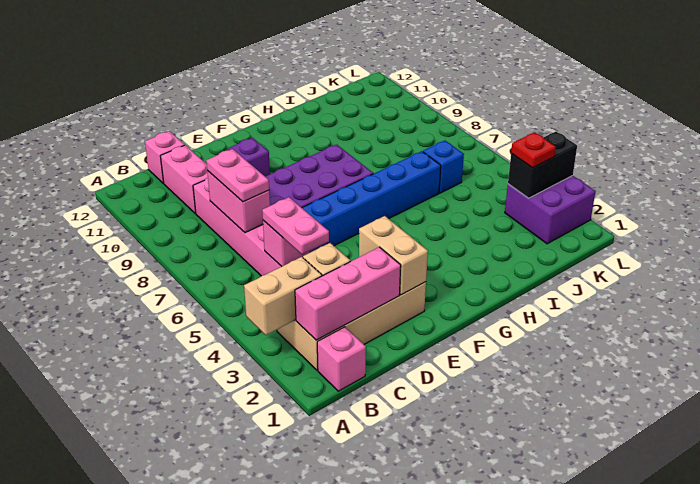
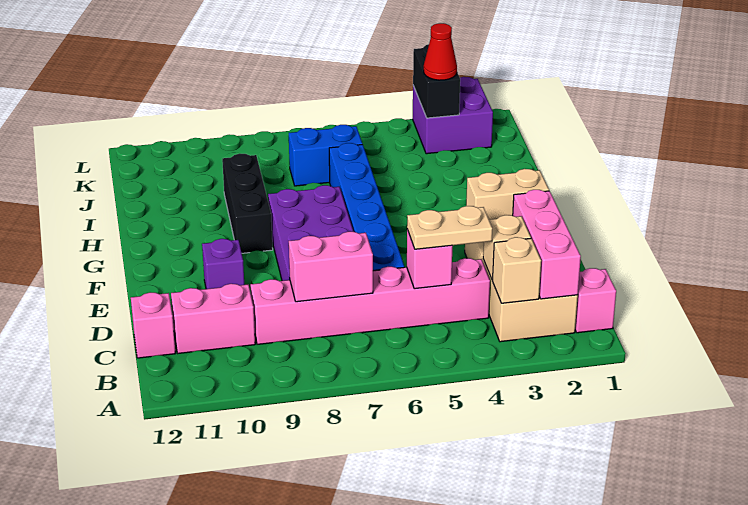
tan brick A3:B3 level 2 -> tan brick B3 level 2
pink plate C4:C5 level 3 -> tan plate C4:C5 level 3
pink plate C7:C8 level 3 -> none
none -> black brick G9:I9 level 1
blue brick J6 level 1 -> blue brick J6:J7 level 1
red plate K3 level 3 -> red cone K3 level 3

